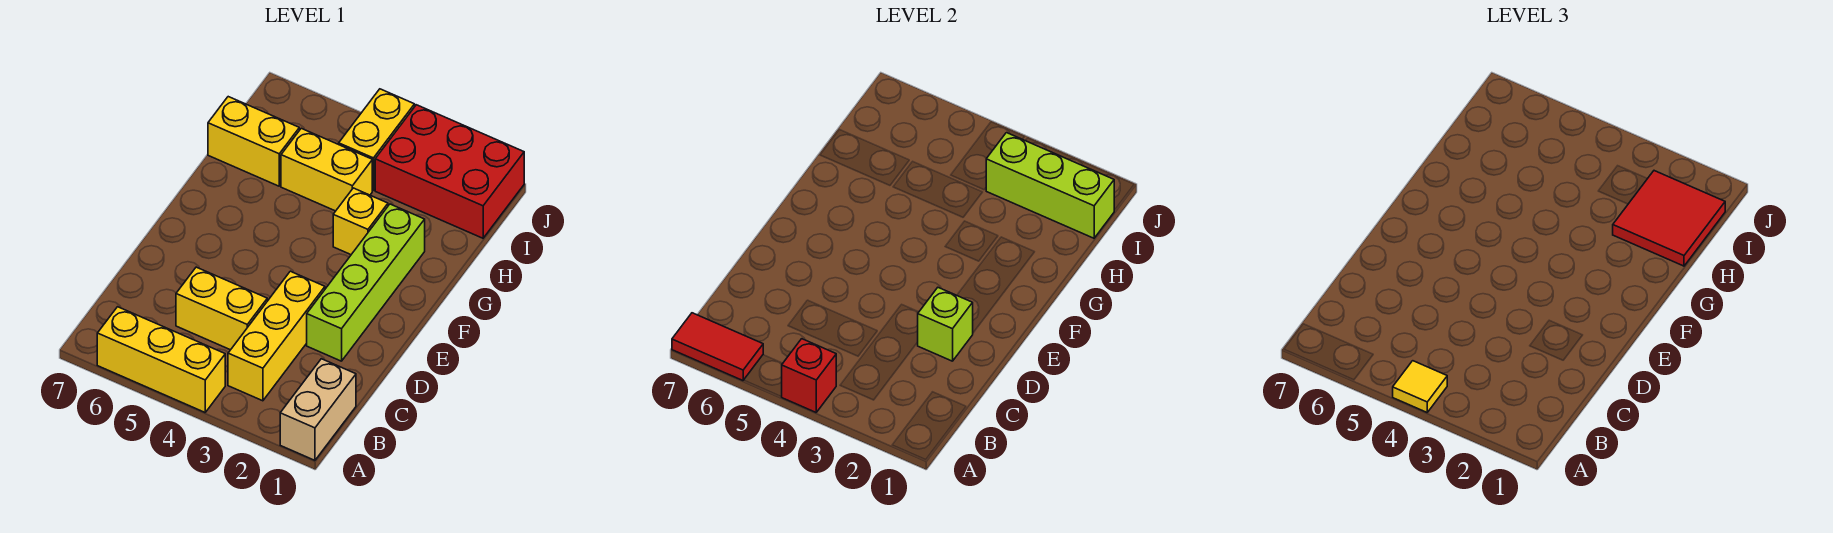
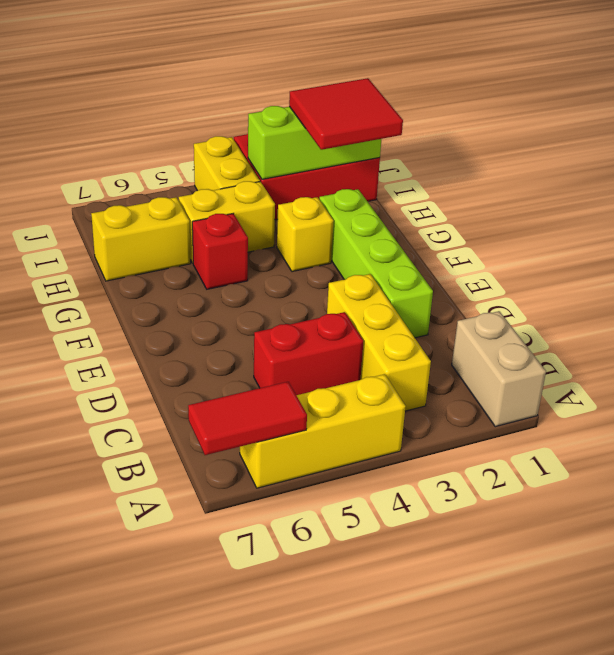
red brick A4 level 2 -> red brick G5 level 1
yellow tile A4 level 3 -> none
yellow brick C4:C5 level 1 -> red brick C4:C5 level 1
lime brick D2 level 2 -> none

